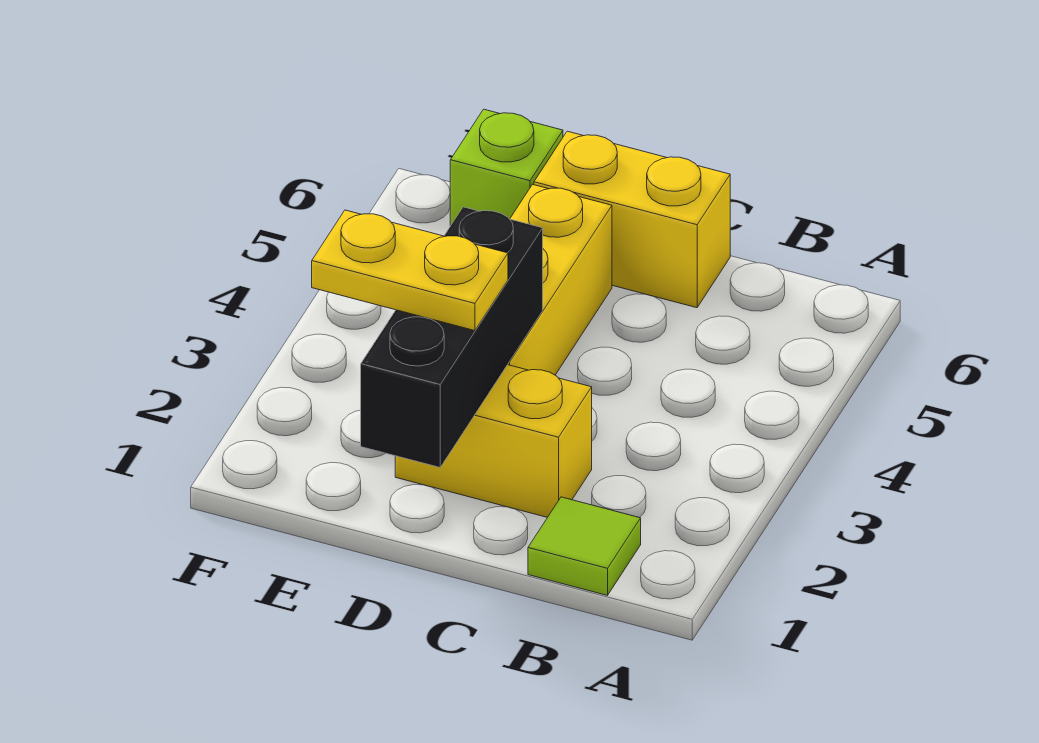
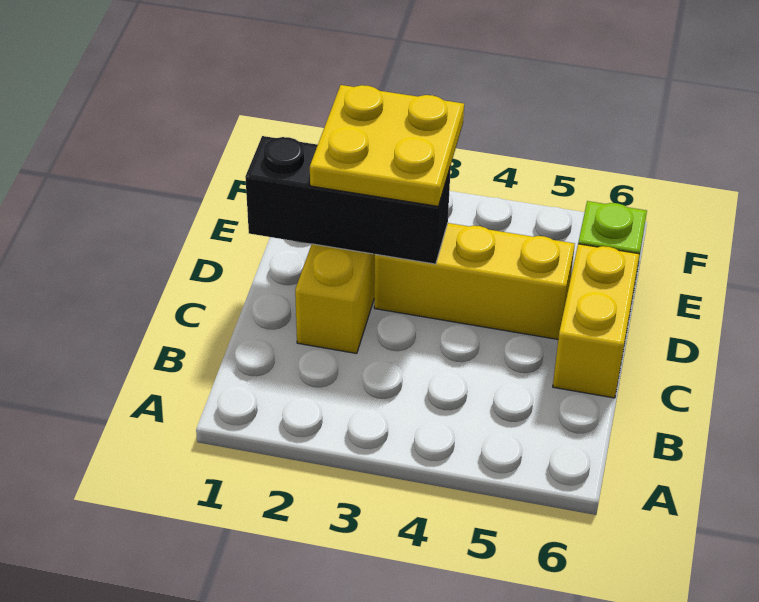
lime tile B1 level 1 -> none
yellow plate D2:E2 level 3 -> yellow plate D2:E3 level 3

